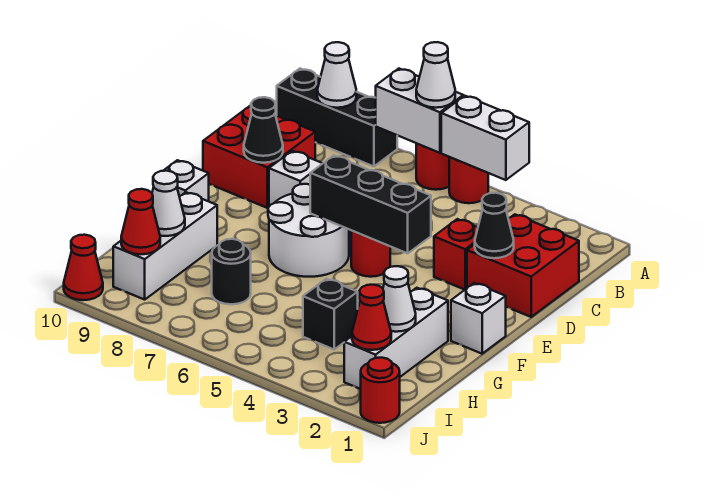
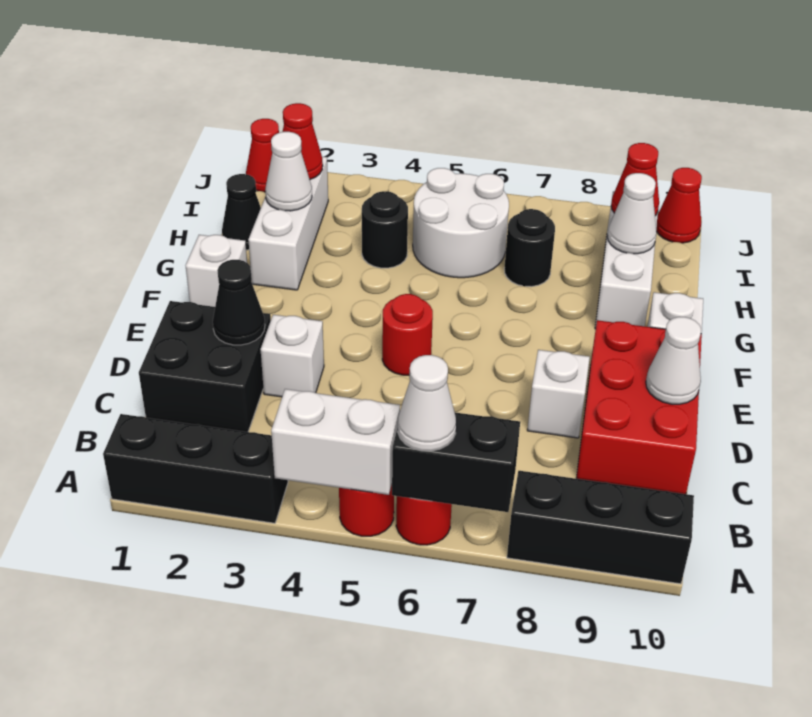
white brick A6:A7 level 2 -> black brick A6:A7 level 2
white cone A9 level 2 -> white cone D10 level 2
red brick C1:D2 level 1 -> black brick C1:D2 level 1
red brick C9:D10 level 1 -> red brick C9:E10 level 1
red brick D3 level 1 -> white brick D3 level 1
black cone D9 level 2 -> black cone H1 level 1
black brick E4:E6 level 2 -> black brick A1:A3 level 1
white round brick E6:F7 level 1 -> white round brick H5:I6 level 1
black brick H4 level 1 -> black round brick H4 level 1
red round brick J1 level 1 -> red cone J1 level 1

